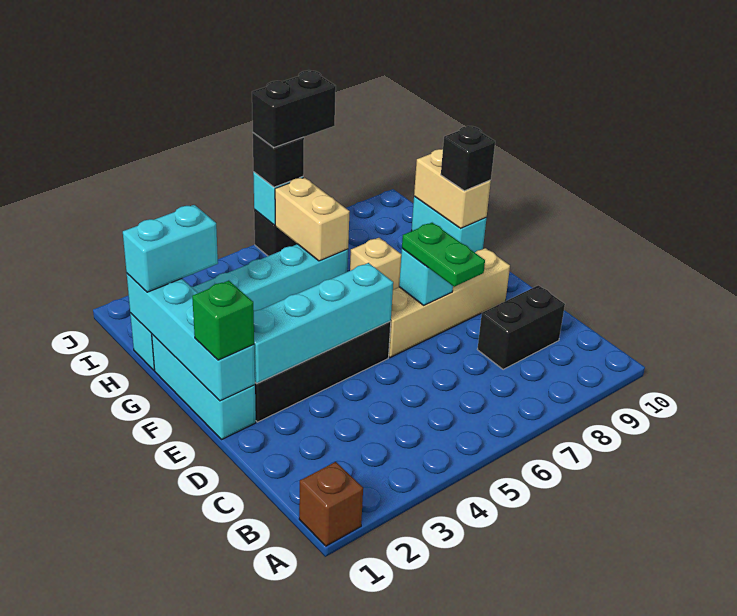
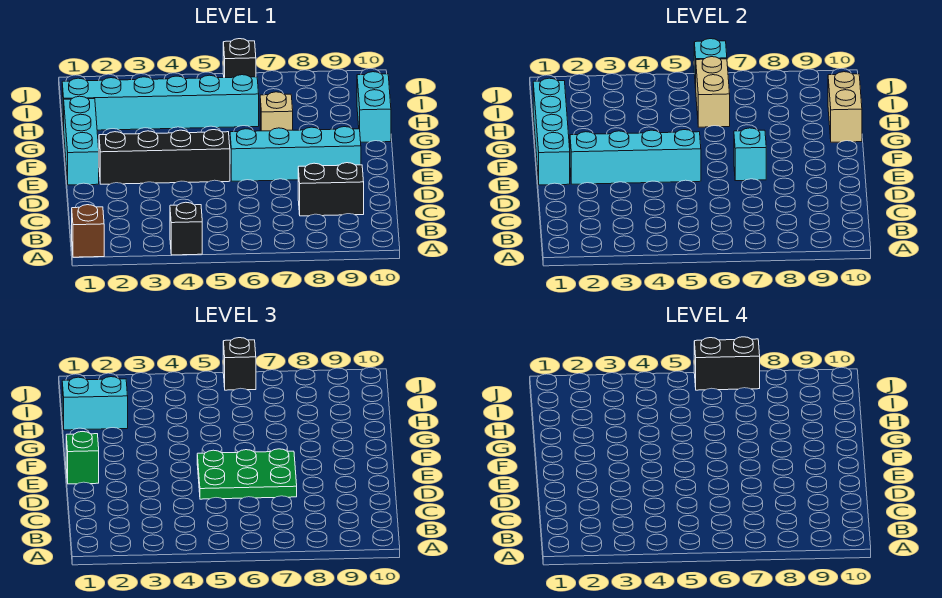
green plate D7:E7 level 3 -> green plate D5:E7 level 3
tan brick E6:E9 level 1 -> cyan brick E6:E9 level 1
black brick G10 level 3 -> black brick A4 level 1

